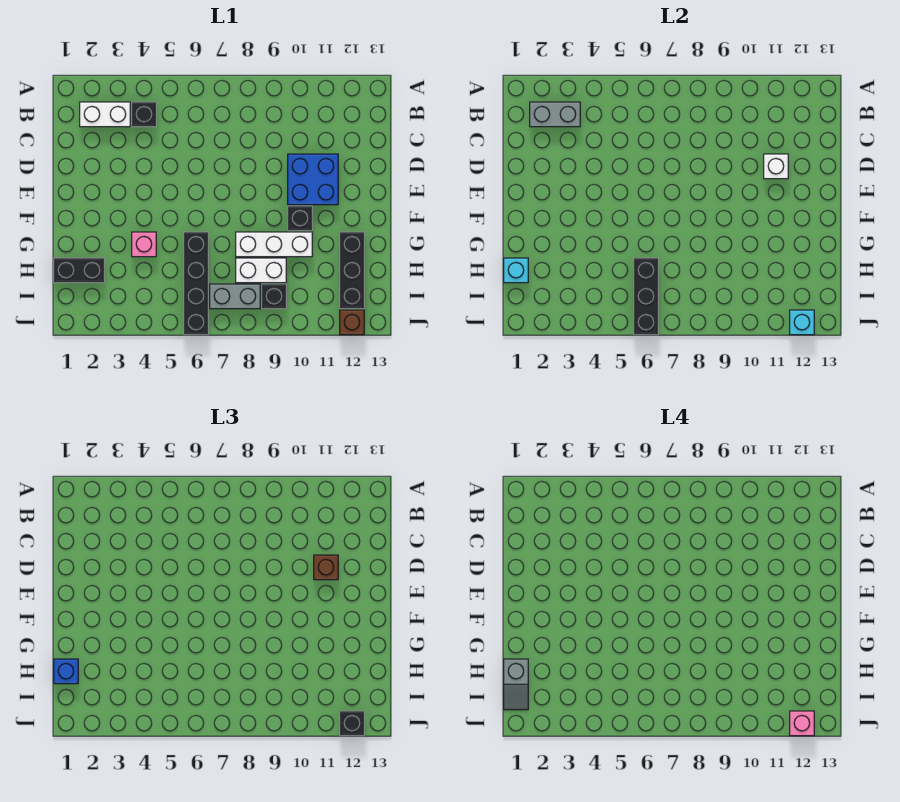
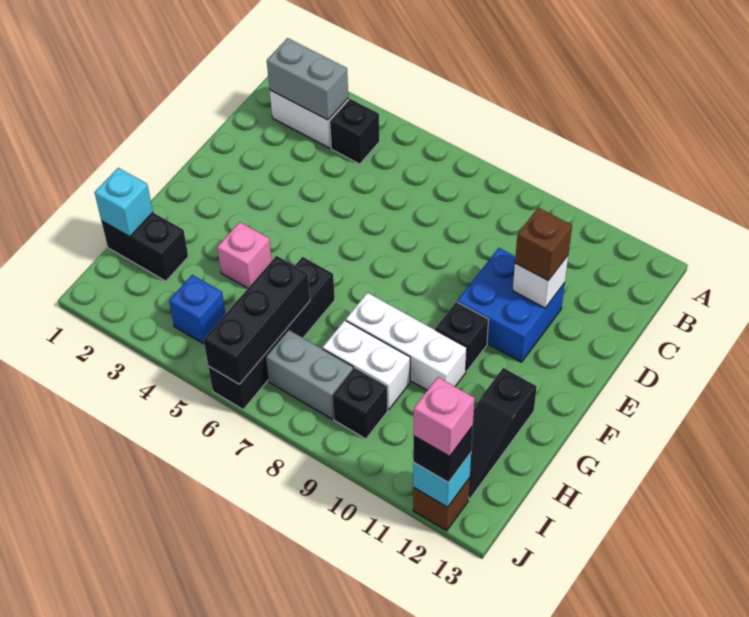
black brick G12:I12 level 1 -> black slope G12:I12 level 1 top G
blue brick H1 level 3 -> blue brick I4 level 1
grey slope H1:I1 level 4 top H -> none

